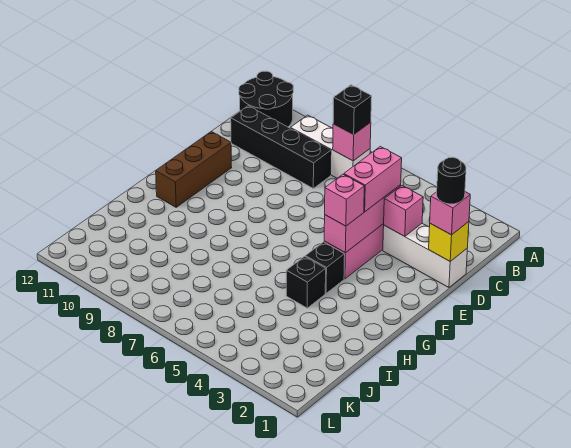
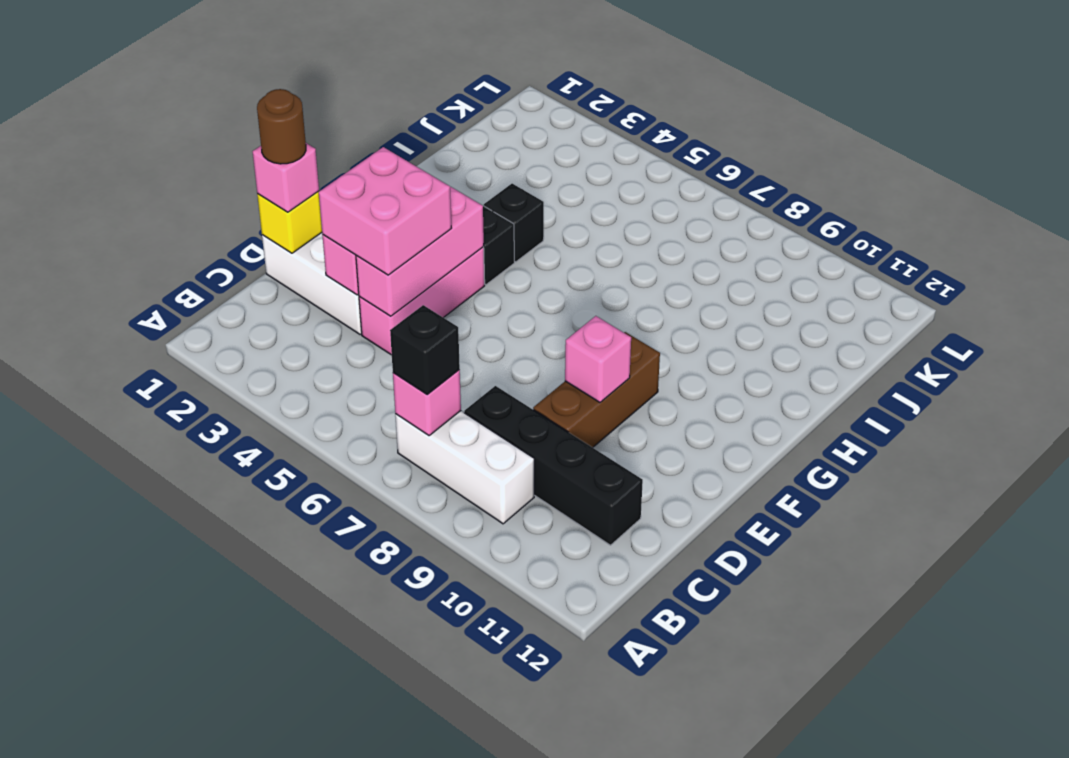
black round brick A11:B12 level 1 -> none
black round brick D1 level 4 -> brown round brick D1 level 4
pink brick D4:E4 level 3 -> pink brick D3:E4 level 3
brown brick E11:G11 level 1 -> brown brick D9:F9 level 1
pink brick F4 level 3 -> pink brick E9 level 2

